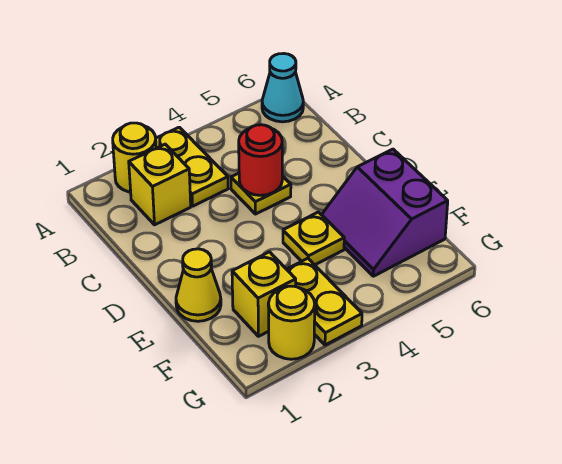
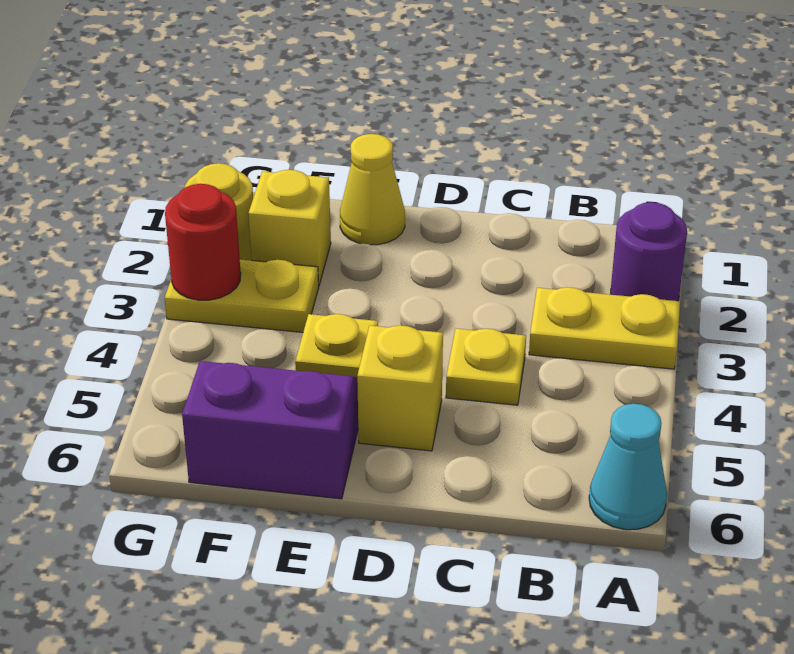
yellow round brick A2 level 1 -> purple round brick A2 level 1
yellow brick B2 level 1 -> yellow brick D5 level 1
red round brick C4 level 2 -> red round brick G3 level 2

